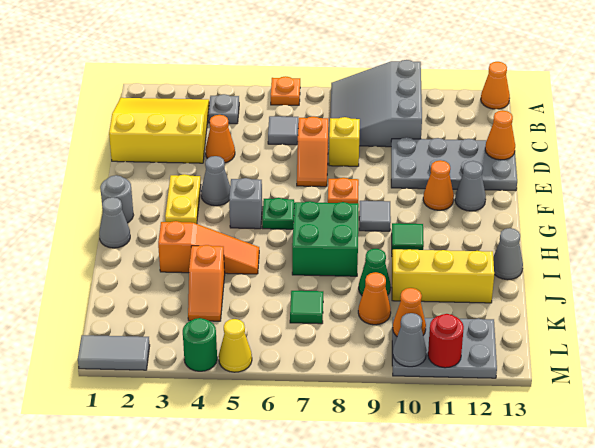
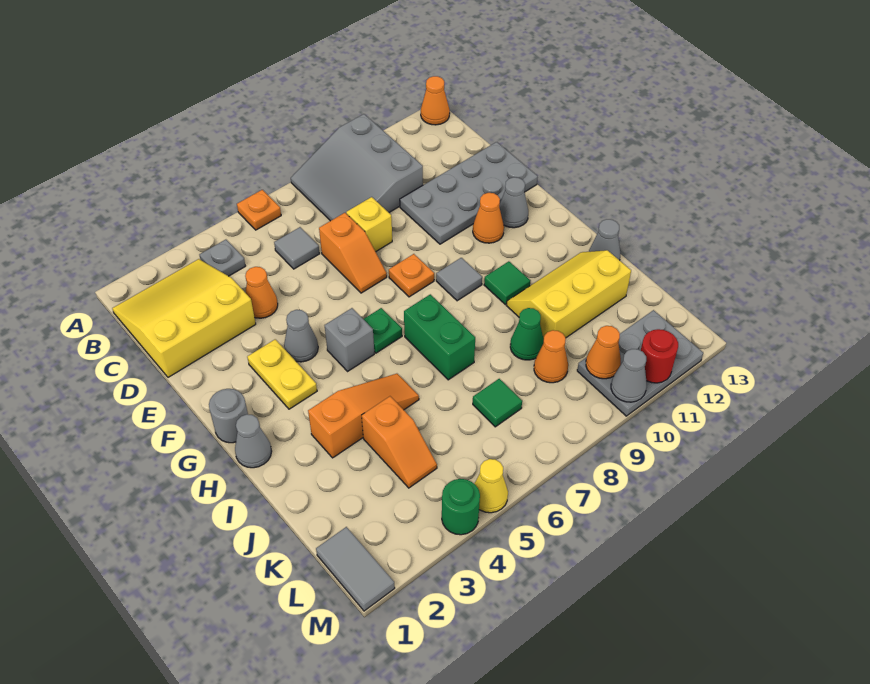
orange cone D13 level 2 -> none
green brick H7:I8 level 1 -> green brick H7:I7 level 1
grey tile M1:M2 level 1 -> grey tile L1:M1 level 1

